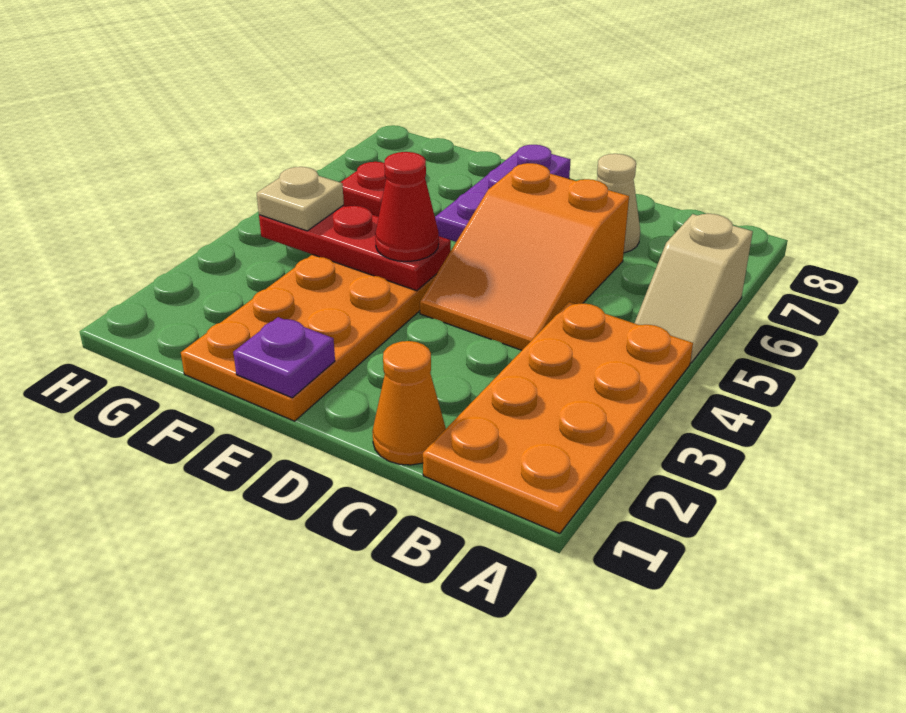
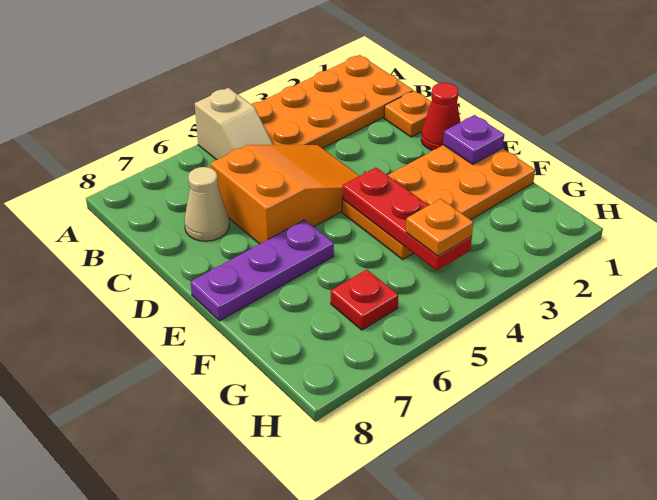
tan slope A5:A6 level 1 top 6 -> tan slope A5:B5 level 1 top A
orange cone C1 level 1 -> orange plate C1 level 1
red cone E4 level 3 -> red cone D1 level 1
tan plate G4 level 3 -> orange plate G4 level 3

